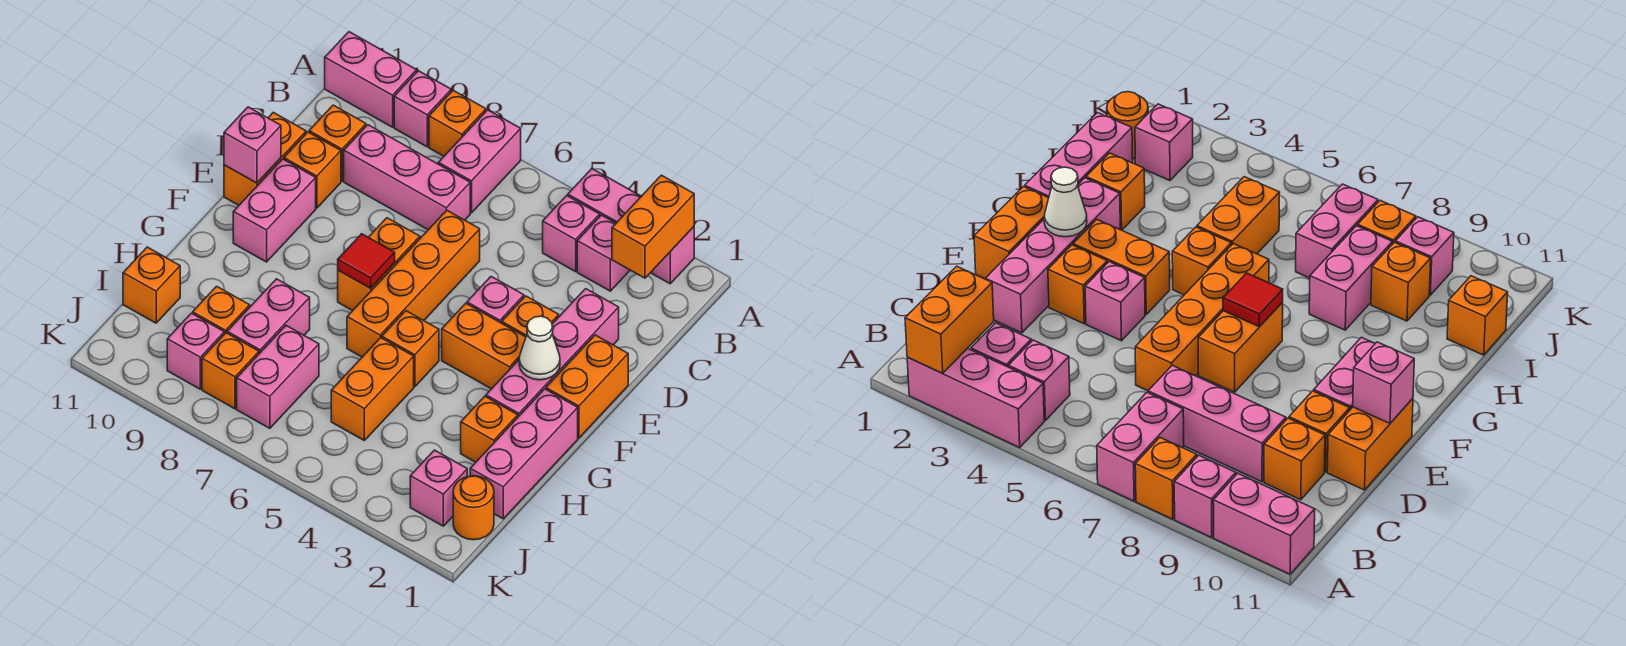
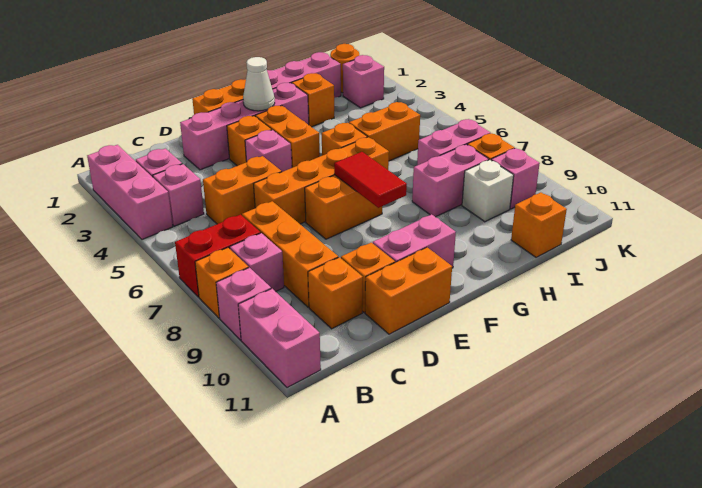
orange brick A2:B2 level 2 -> orange brick C5:D5 level 1
pink brick A7:B7 level 1 -> red brick A7:B7 level 1
pink brick C7:C9 level 1 -> orange brick C7:C9 level 1
pink brick E11 level 2 -> pink brick B8 level 1
red tile F7 level 2 -> red tile F7:F8 level 2
orange brick I9 level 1 -> white brick I9 level 1

